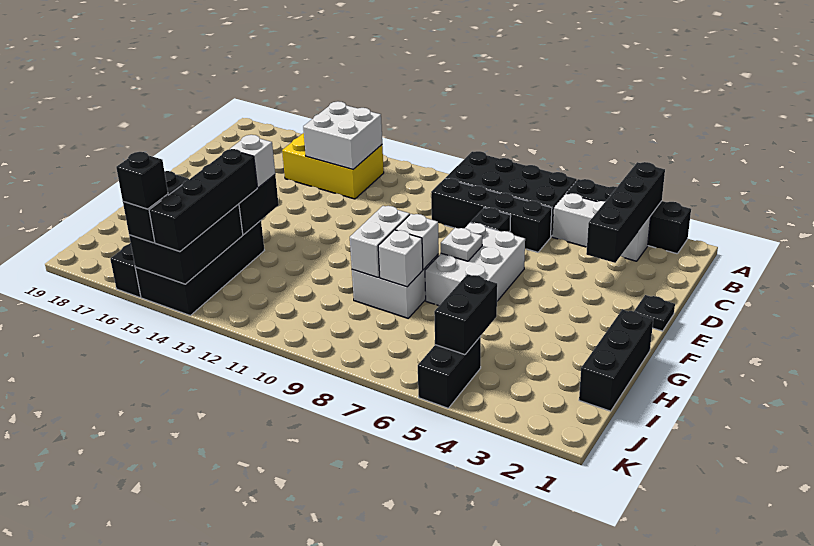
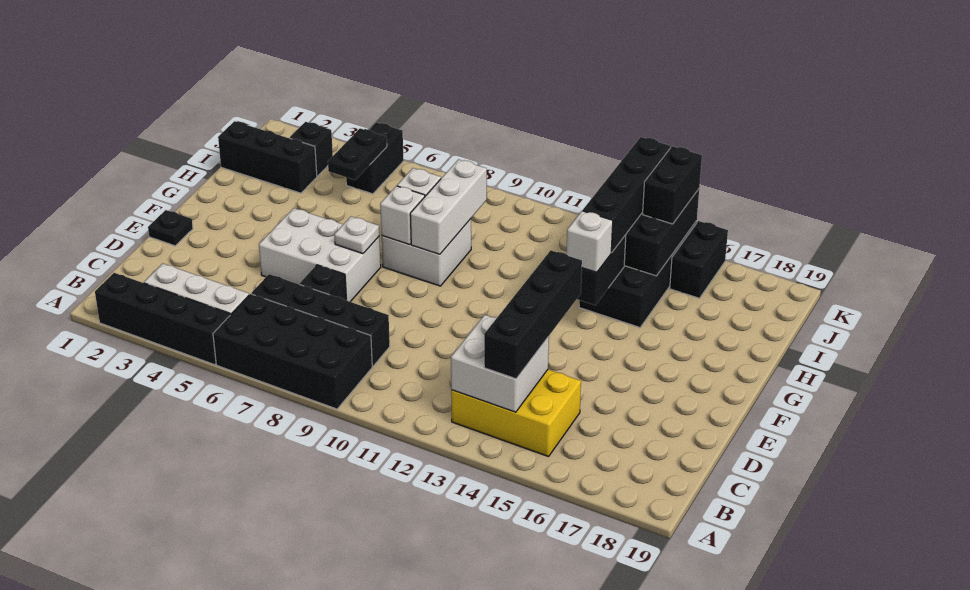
black brick A3:D3 level 2 -> black brick B14:E14 level 3
white brick E6:G7 level 1 -> white brick E5:F7 level 1
black brick G1:I1 level 1 -> black brick I1:I3 level 1
white brick G9:H9 level 2 -> white brick G9:I9 level 2
black brick I5:J5 level 2 -> black plate I5:J5 level 2
black brick K15 level 4 -> black brick J3 level 1

